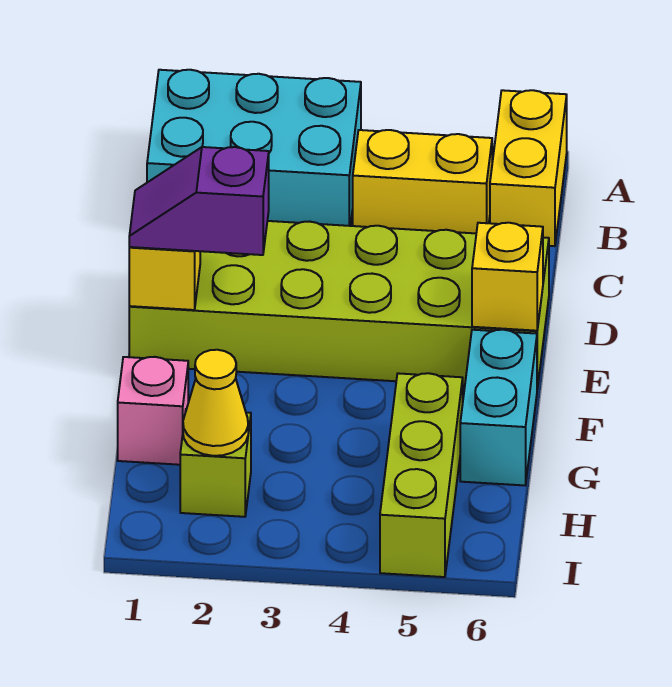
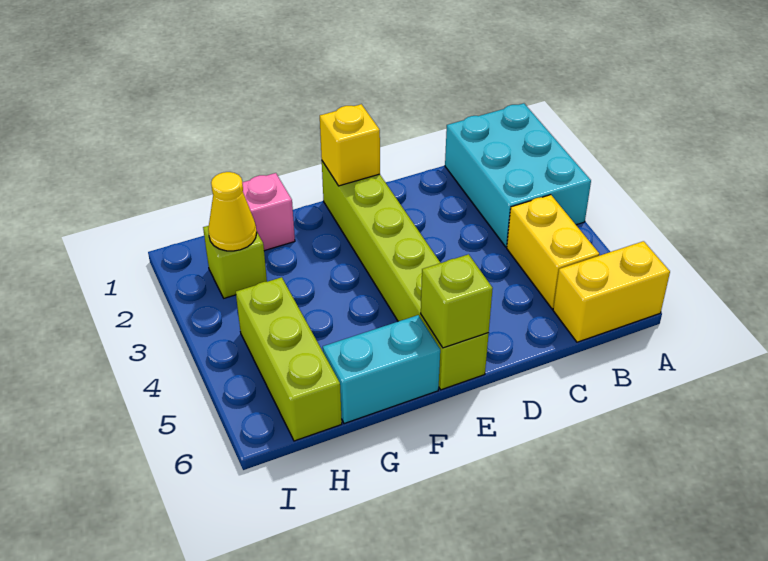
lime brick D1:E6 level 1 -> lime brick E1:E6 level 1
purple slope E1:E2 level 3 top 2 -> none
yellow brick E6 level 2 -> lime brick E6 level 2
lime brick G5:I5 level 1 -> lime brick H4:H6 level 1

